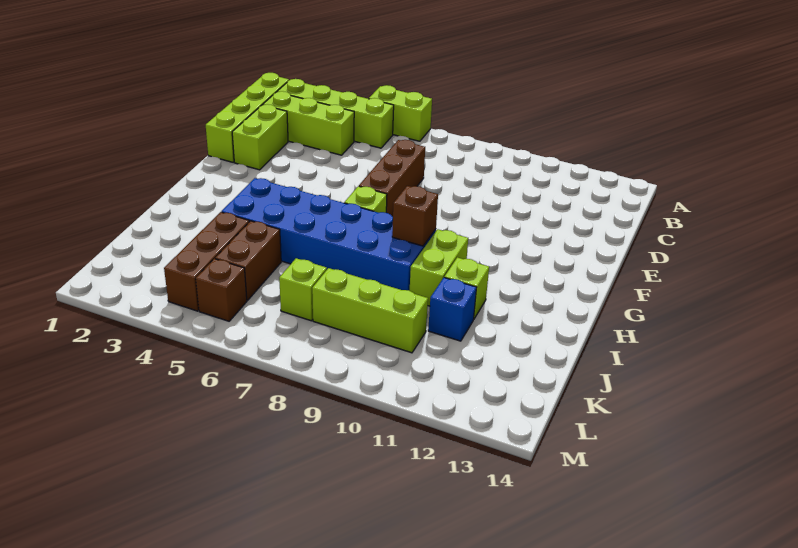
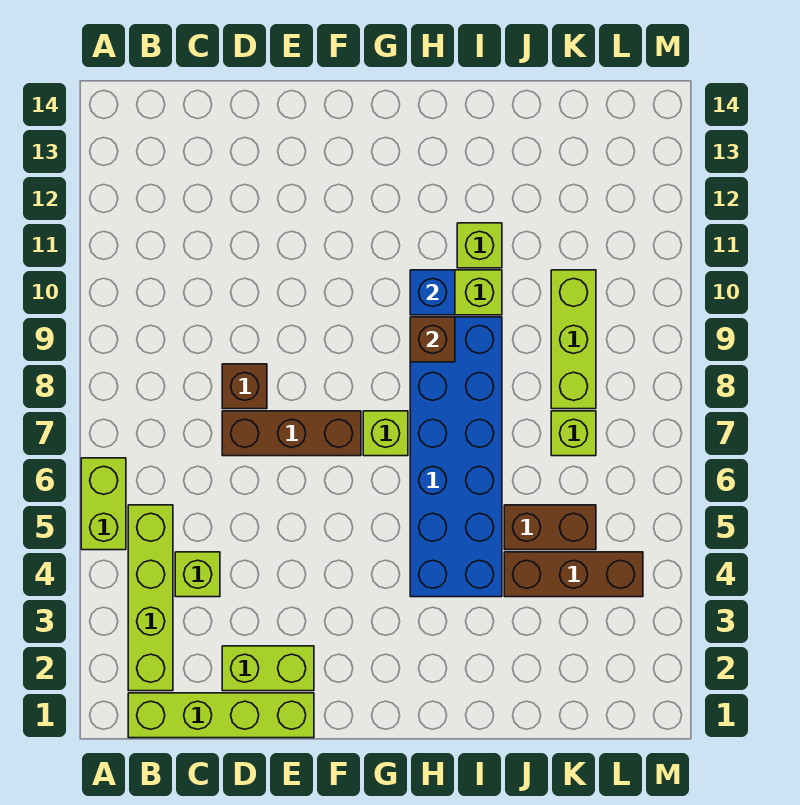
lime brick C2:C4 level 1 -> lime brick C4 level 1
blue brick J11 level 1 -> blue brick H10 level 2
brown brick L5 level 1 -> brown brick D8 level 1

